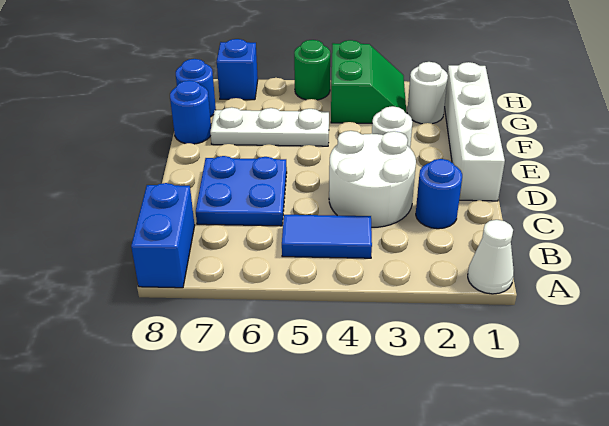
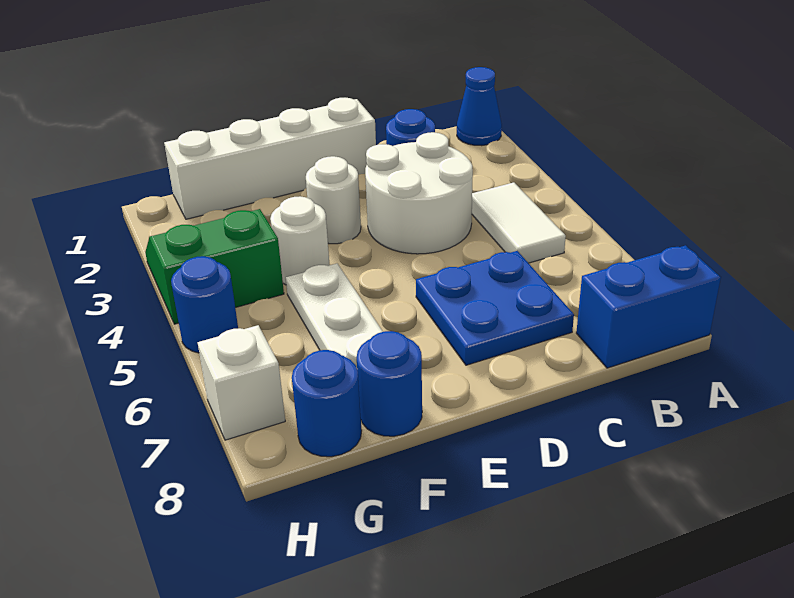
white cone A1 level 1 -> blue cone A1 level 1
blue tile B4:B5 level 1 -> white tile B4:B5 level 1
white round brick G2 level 1 -> white round brick F4 level 1
green round brick H5 level 1 -> blue round brick H5 level 1
blue brick H7 level 1 -> white brick H7 level 1

